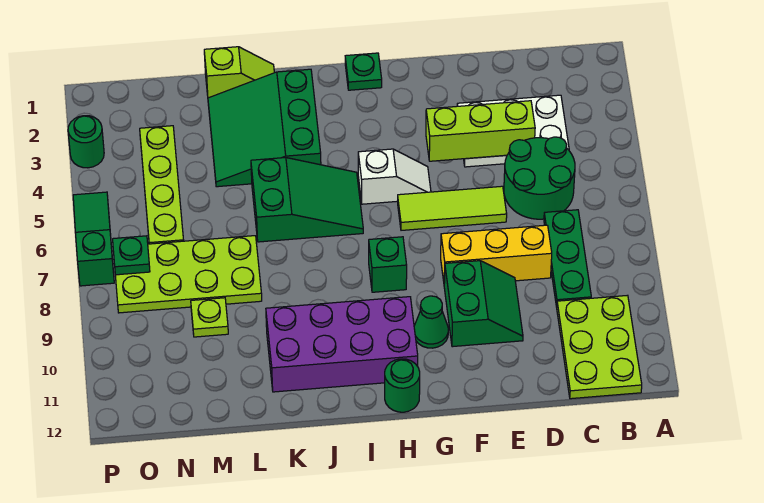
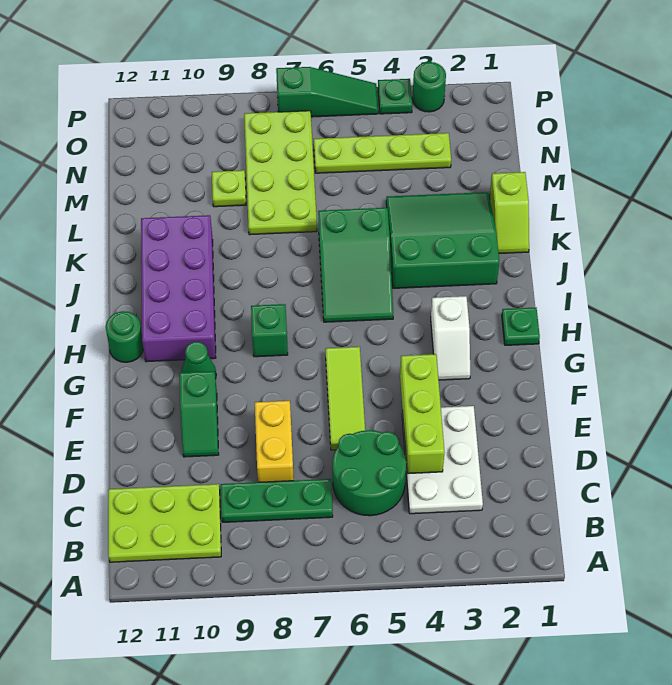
yellow brick D8:F8 level 1 -> yellow brick D8:E8 level 1
green slope E9:F10 level 1 top F -> green slope E10:F10 level 1 top F
white slope G5:H5 level 1 top H -> white slope G3:H3 level 1 top H
green plate O7 level 2 -> green plate P4 level 1

